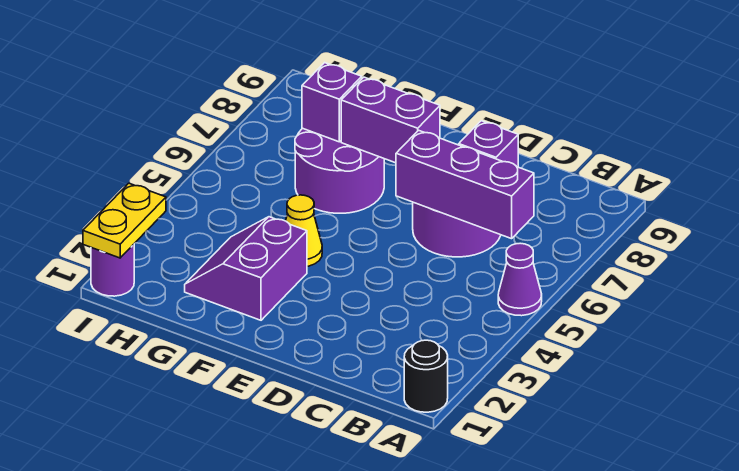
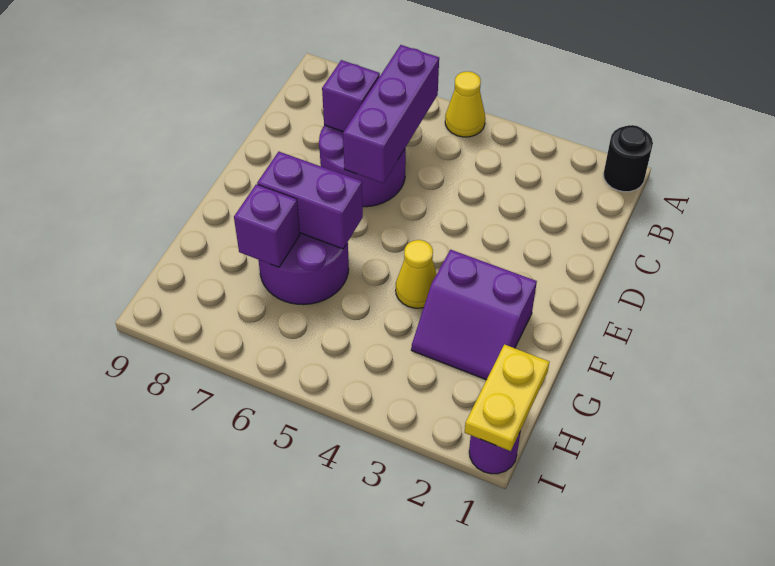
purple cone A5 level 1 -> yellow cone A5 level 1
purple brick E7:F7 level 2 -> purple brick F6:F7 level 2
yellow plate I1:I2 level 2 -> yellow plate H1:I1 level 2

